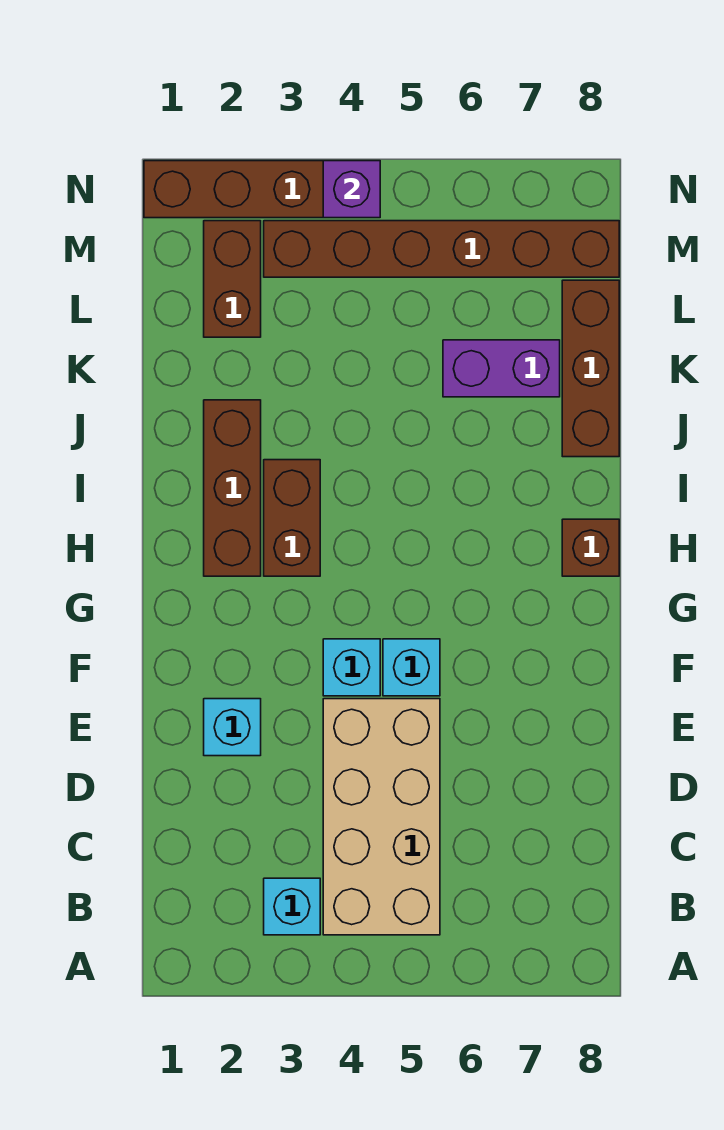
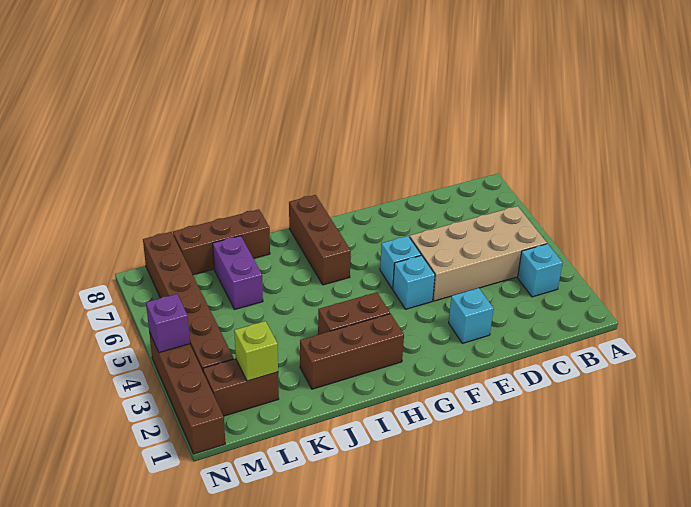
brown brick H8 level 1 -> brown brick H6:H8 level 1
none -> lime brick L2 level 2

